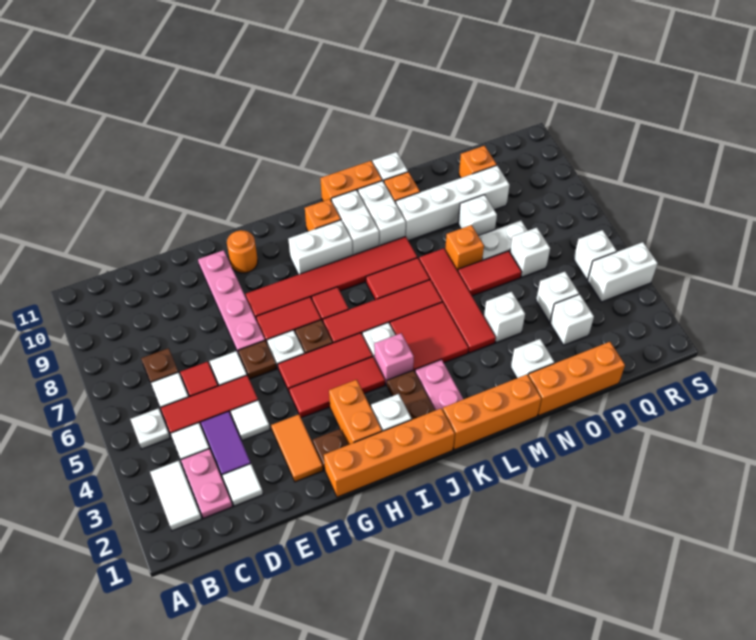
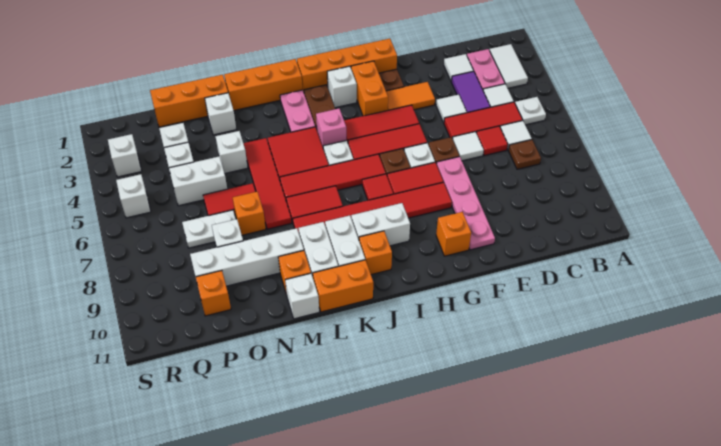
orange tile F2:F3 level 1 -> orange tile F3:G3 level 1
orange round brick G10 level 1 -> orange brick G10 level 1
white brick P6 level 1 -> white brick R3 level 1
white brick R4:S4 level 1 -> white brick O5:P5 level 1

